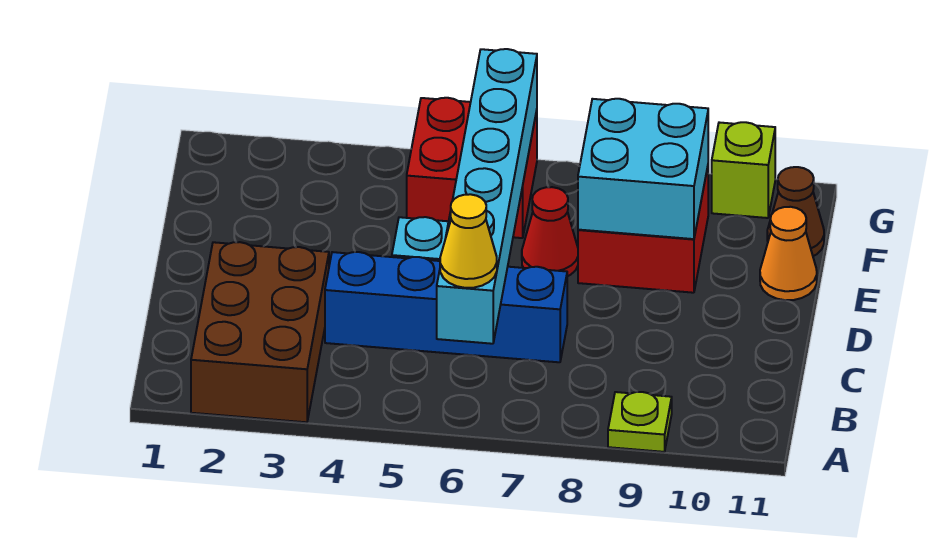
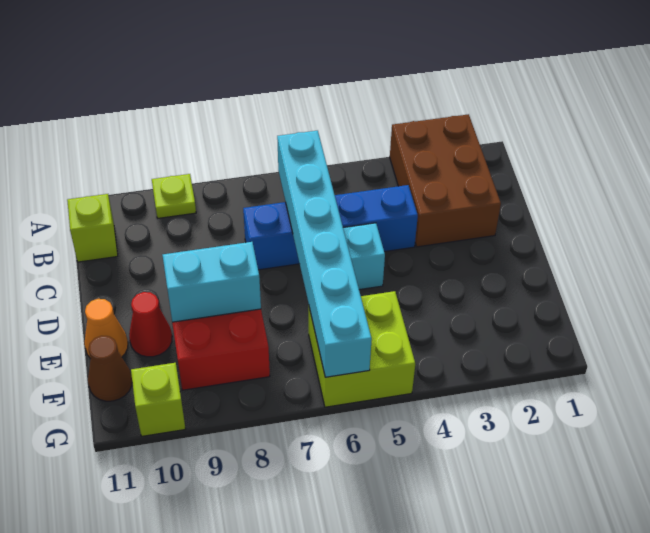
yellow cone B6 level 3 -> none
none -> lime brick B11 level 1
red cone E7 level 1 -> red cone E10 level 1
cyan brick E8:F9 level 2 -> cyan brick E8:E9 level 2
red brick F5:G6 level 1 -> lime brick F5:G6 level 1

